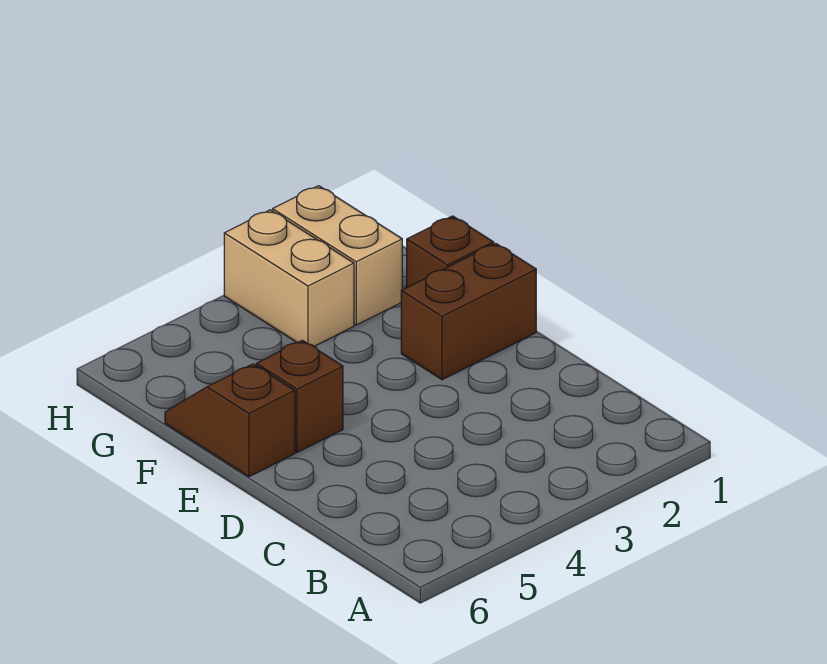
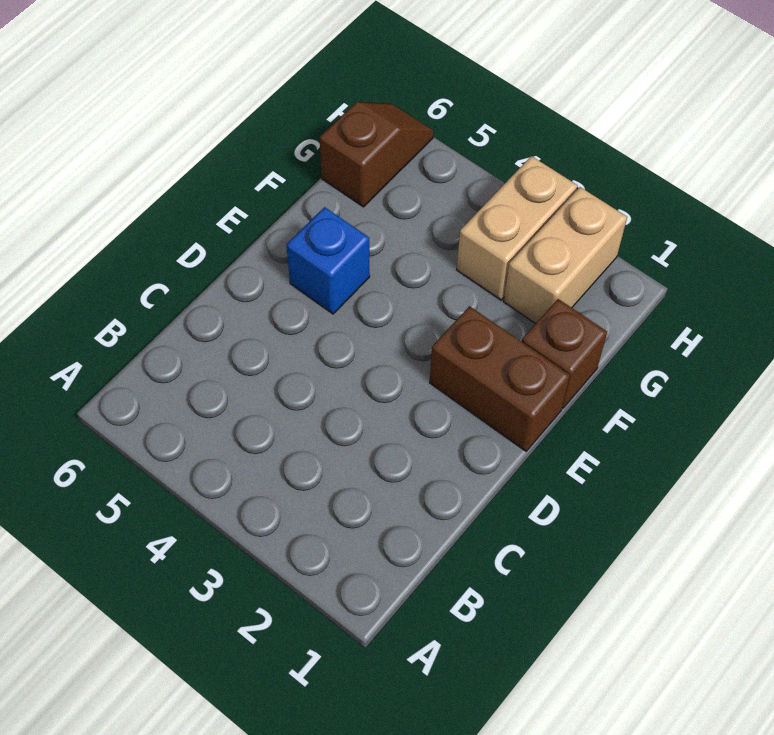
brown brick E5 level 1 -> blue brick E5 level 1
brown slope E6:F6 level 1 top E -> brown slope G6:H6 level 1 top G

